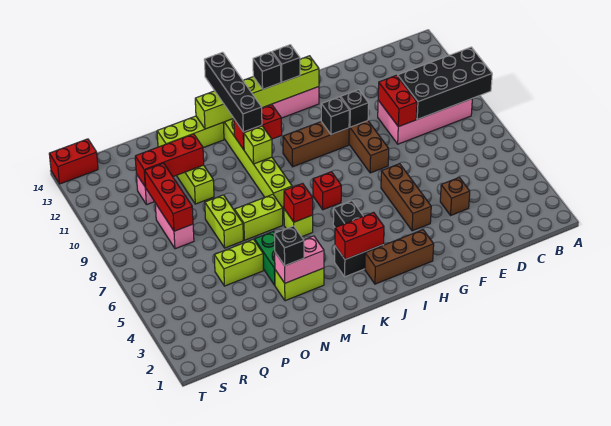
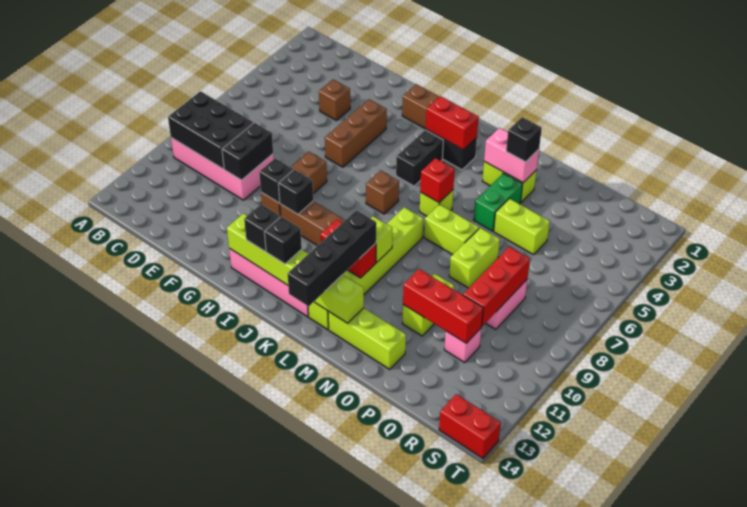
black brick A9:D10 level 2 -> black brick B9:D10 level 2
red brick E9:E10 level 2 -> black brick E9:E10 level 2
red brick J7 level 1 -> brown brick J7 level 1

